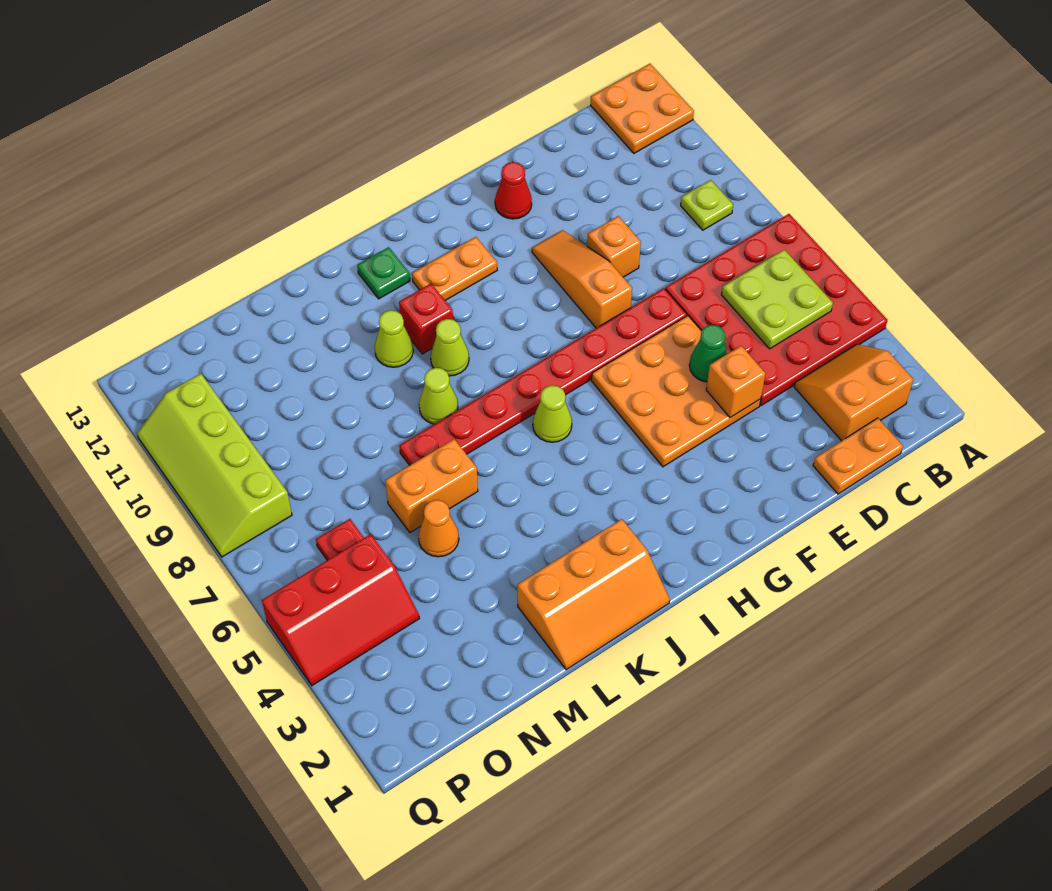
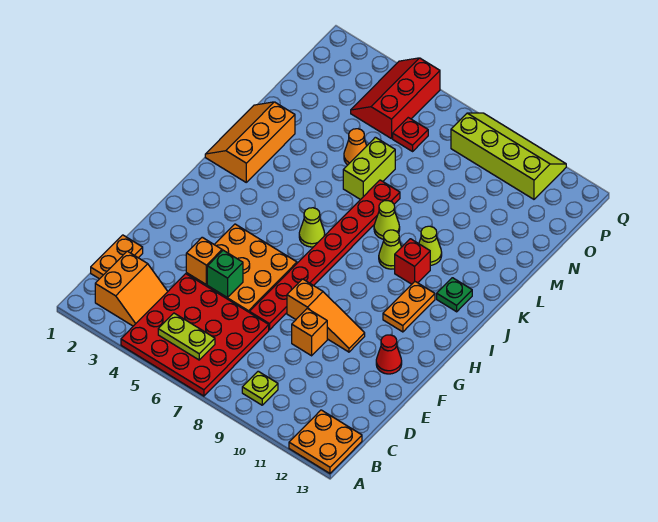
lime plate B5:C6 level 2 -> lime plate B5:B6 level 2
green cone E5 level 2 -> green brick E5 level 2
orange brick L6:M6 level 1 -> lime brick L6:M6 level 1

